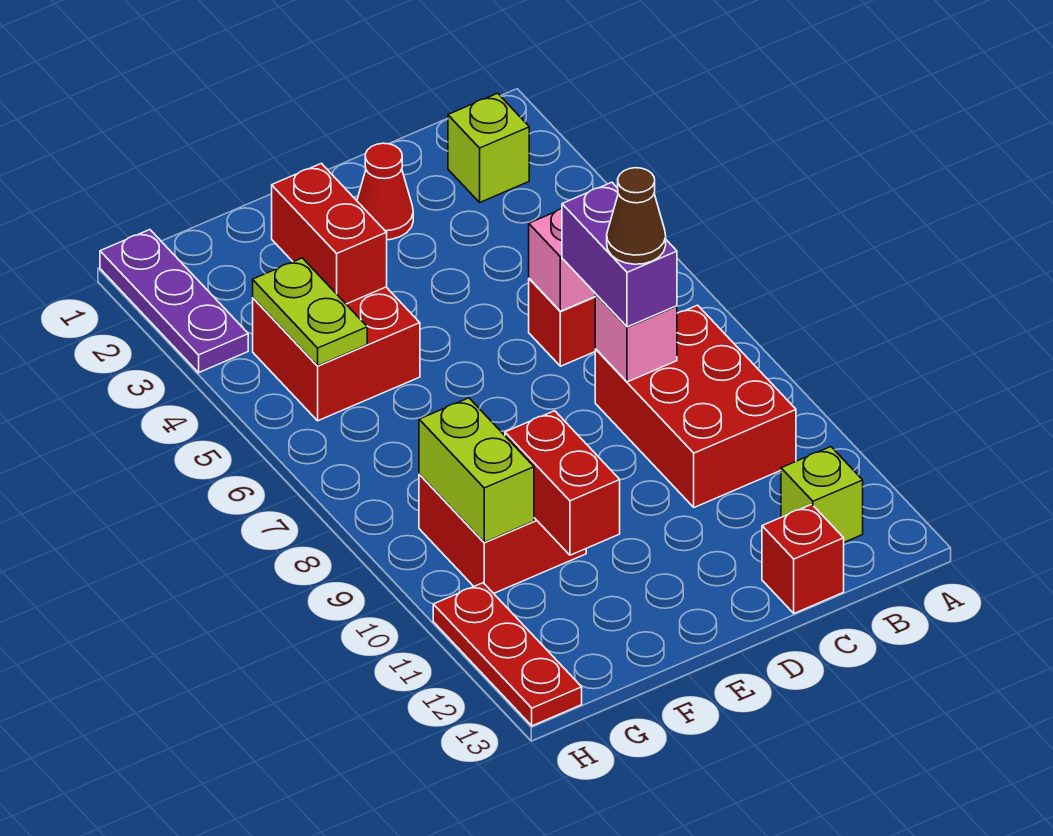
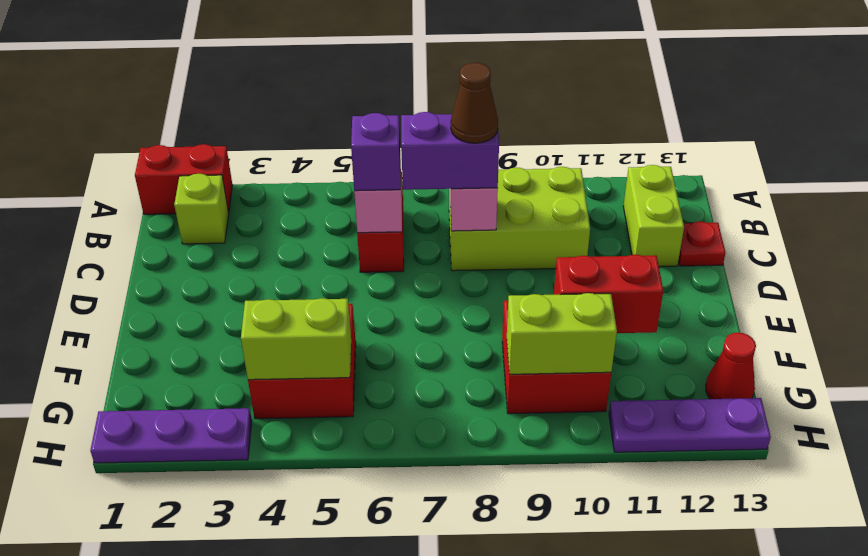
red brick B8:C10 level 1 -> lime brick B8:C10 level 1
lime brick B12 level 1 -> lime brick B12:C12 level 1
none -> purple brick C6 level 3
red brick C13 level 1 -> red plate C13 level 1
red cone D2 level 1 -> red cone G13 level 1
red brick F3:F4 level 2 -> red brick A1:A2 level 1
lime plate G4:G5 level 2 -> lime brick G4:G5 level 2
red plate H11:H13 level 1 -> purple plate H11:H13 level 1

